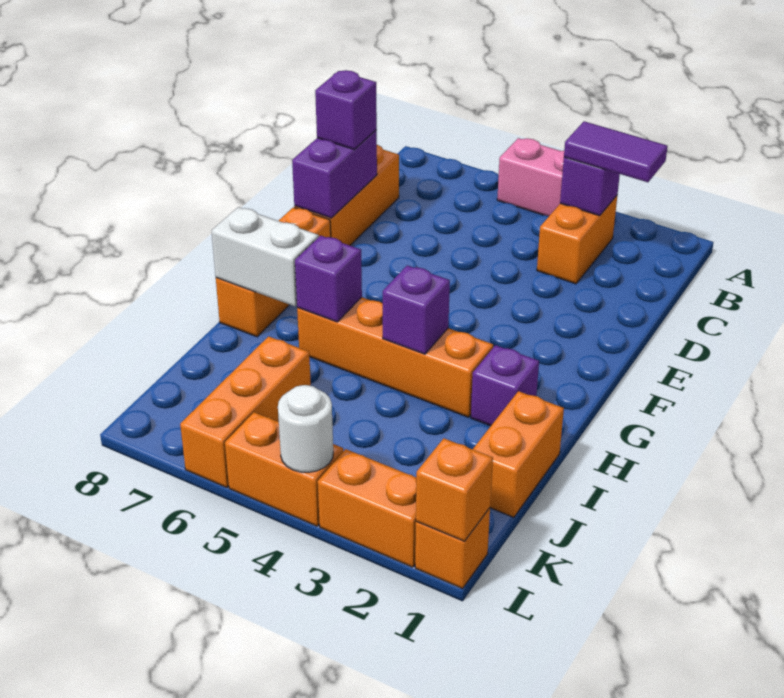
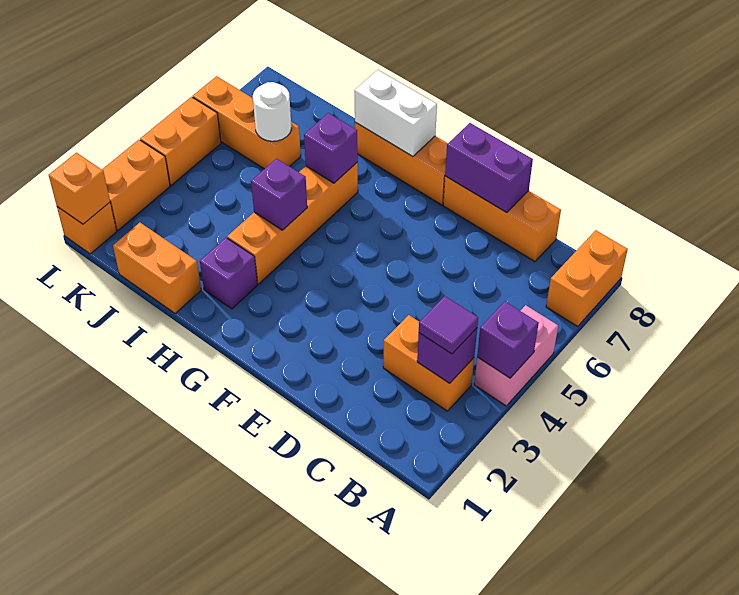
none -> orange brick A7:A8 level 1
purple tile B2:B3 level 3 -> purple tile B3 level 3
purple brick D8 level 3 -> purple brick A4 level 2
white brick H7:H8 level 2 -> white brick G8:H8 level 2
white round brick L4 level 2 -> white round brick J6 level 2

